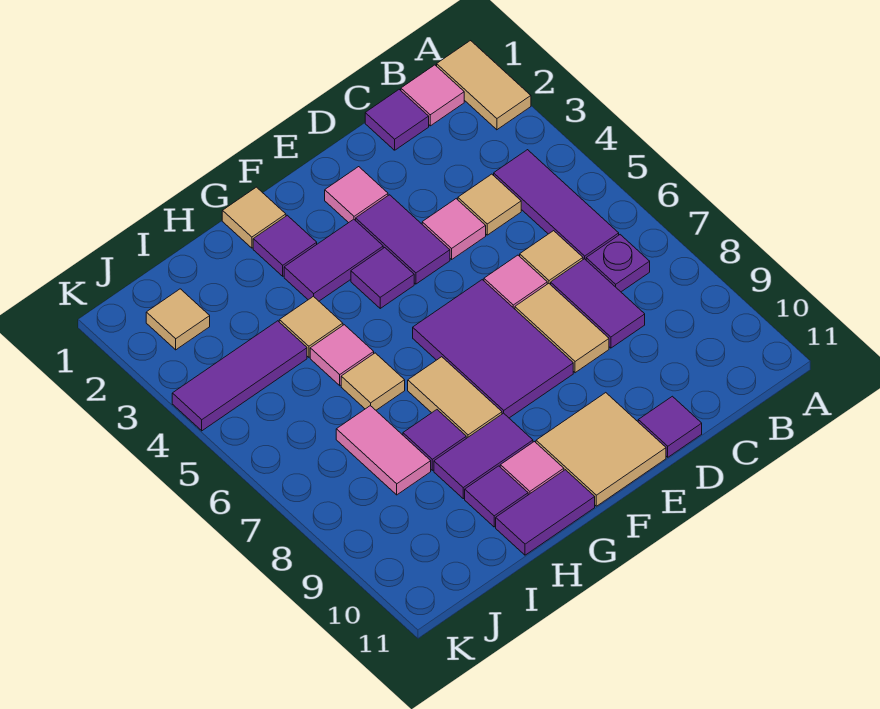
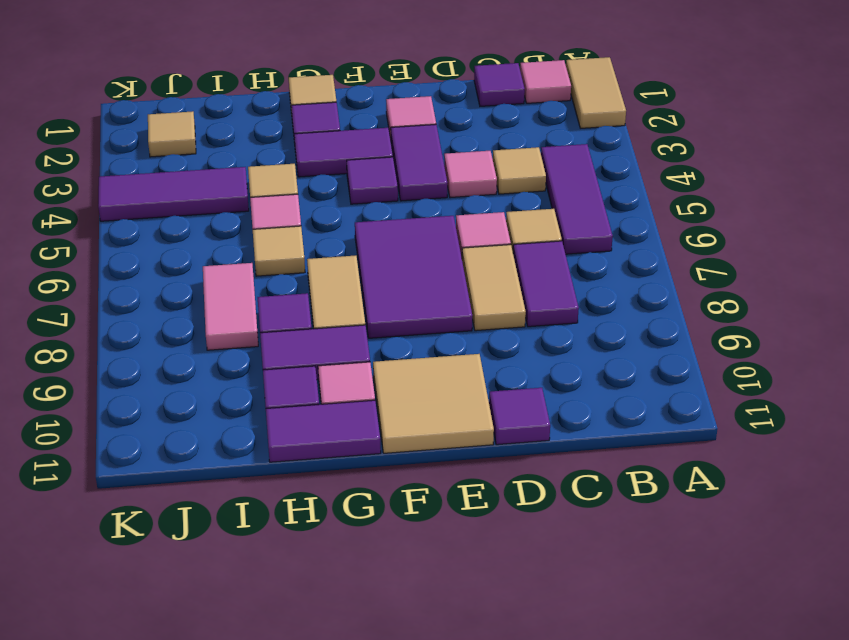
purple plate B7 level 1 -> none

